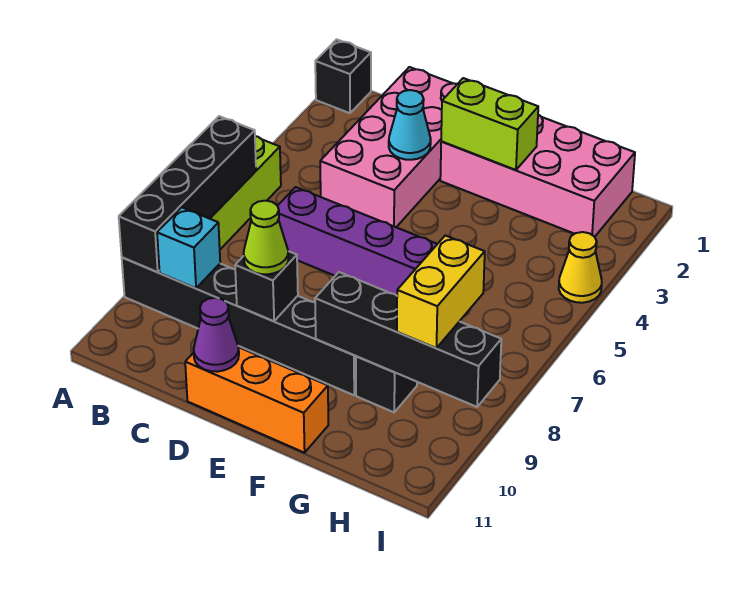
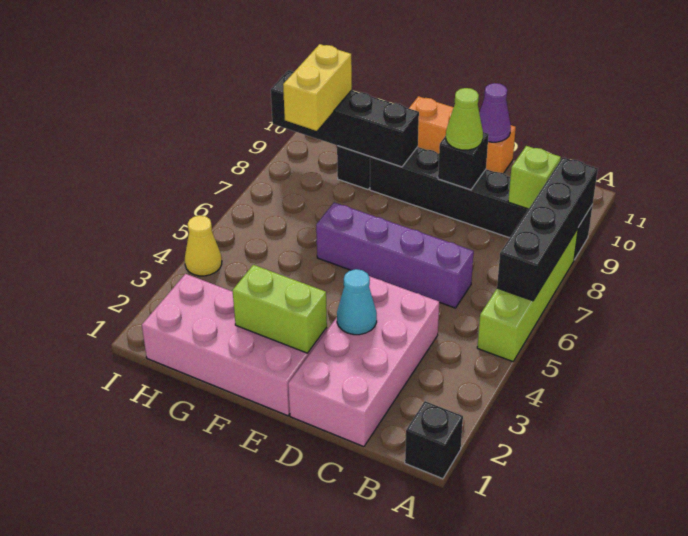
cyan brick B9 level 2 -> lime brick B9 level 2

